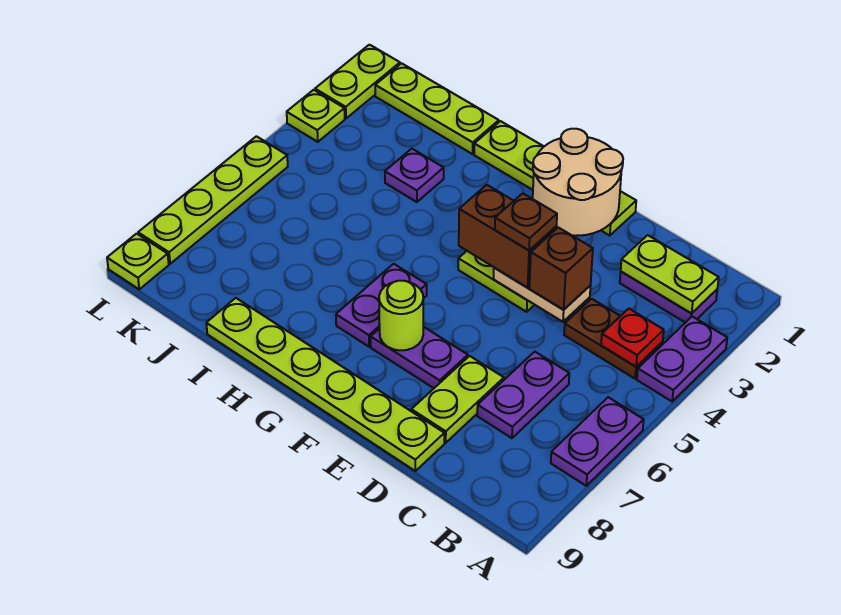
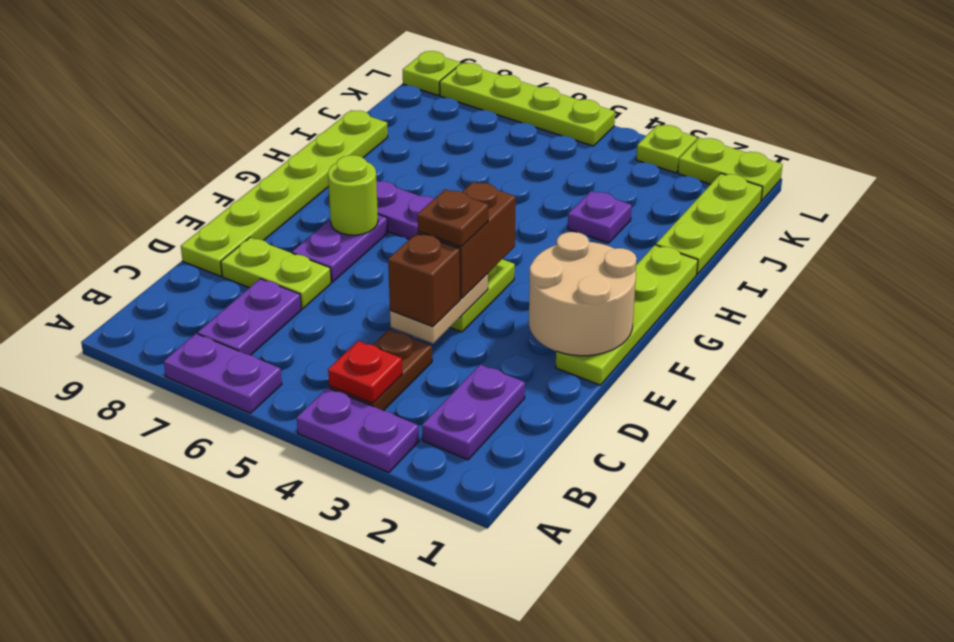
lime plate B2:C2 level 2 -> none
purple plate C6:C7 level 1 -> purple plate B7:C7 level 1

